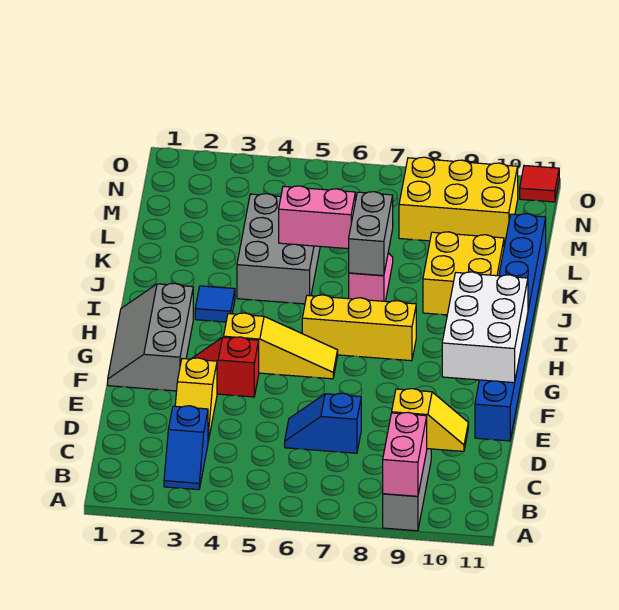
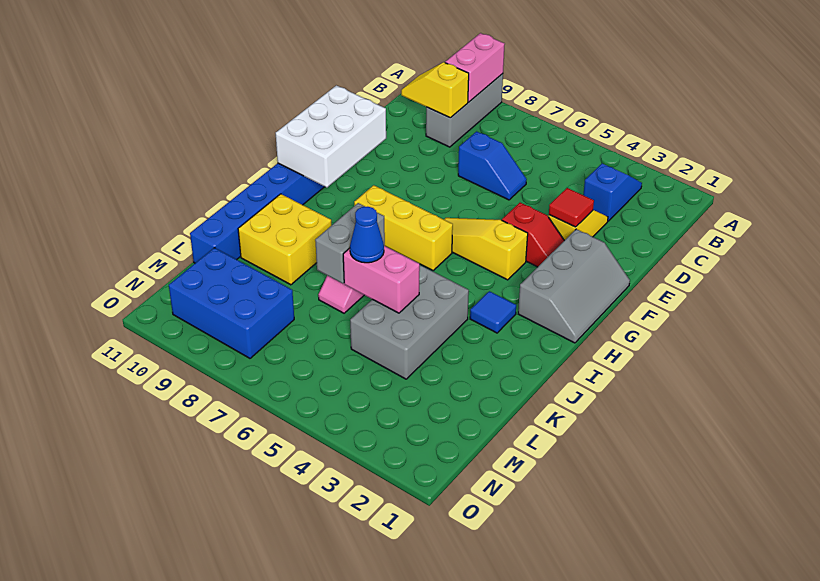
none -> blue cone K6 level 3
yellow brick M8:N10 level 1 -> blue brick M8:N10 level 1
red tile O11 level 1 -> red tile E3 level 2

